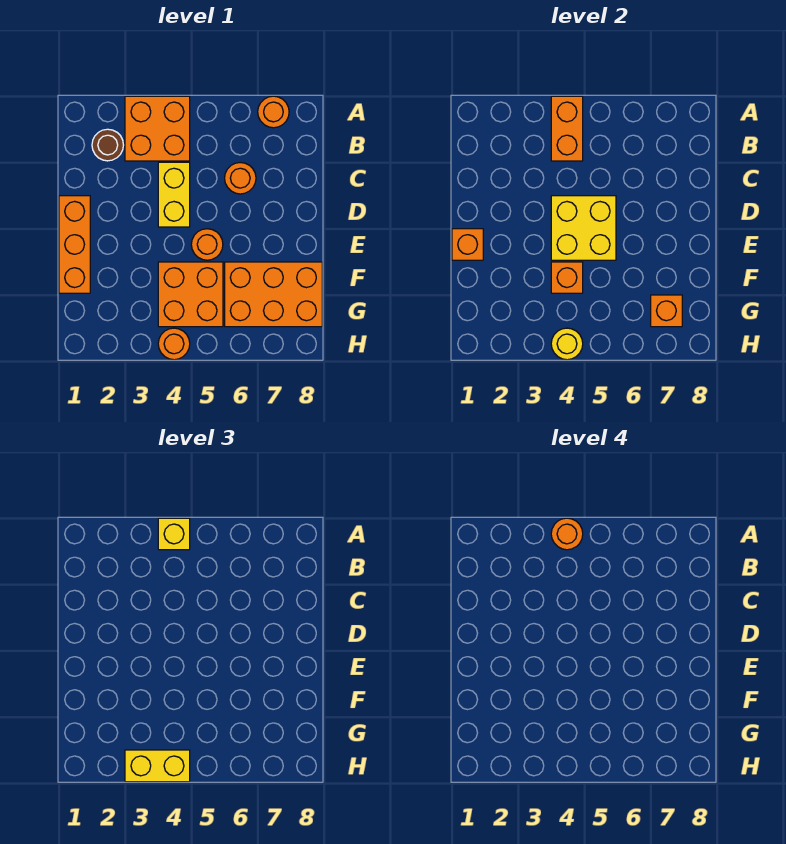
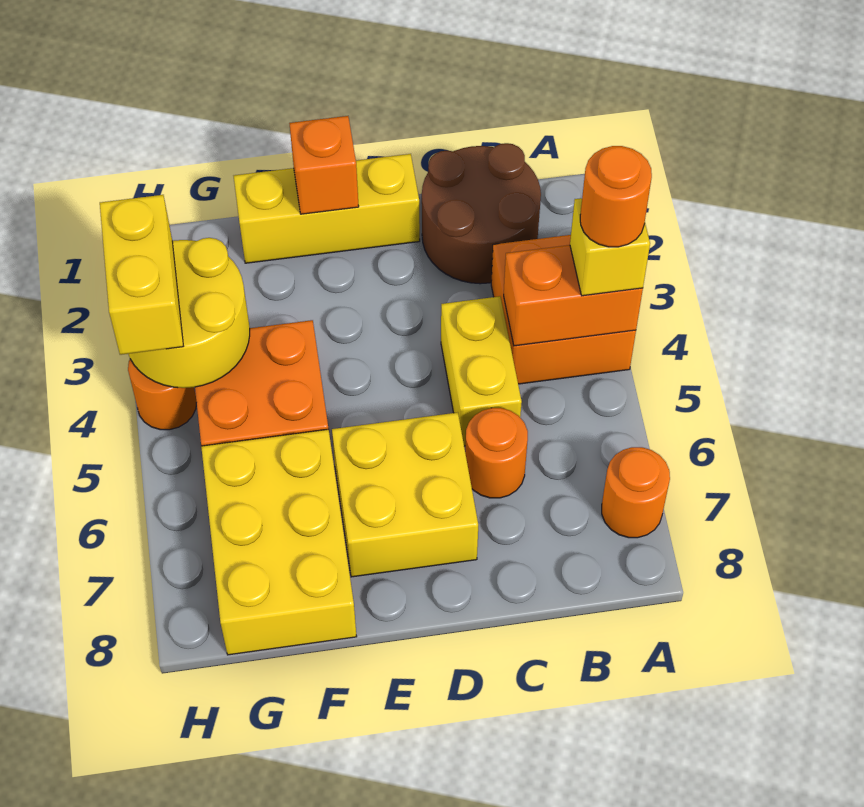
brown round brick B2 level 1 -> brown round brick B1:C2 level 1
yellow brick C4:D4 level 1 -> yellow brick C4:C5 level 1
orange brick D1:F1 level 1 -> yellow brick D1:F1 level 1
yellow brick D4:E5 level 2 -> yellow brick D6:E7 level 1
orange round brick E5 level 1 -> none
orange brick F4 level 2 -> none
orange brick F6:G8 level 1 -> yellow brick F6:G8 level 1
orange brick G7 level 2 -> none
yellow round brick H4 level 2 -> yellow round brick G3:H4 level 2

